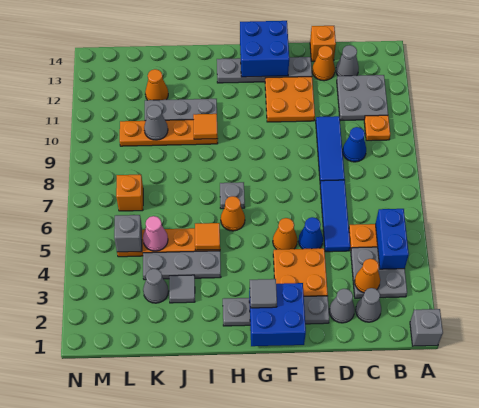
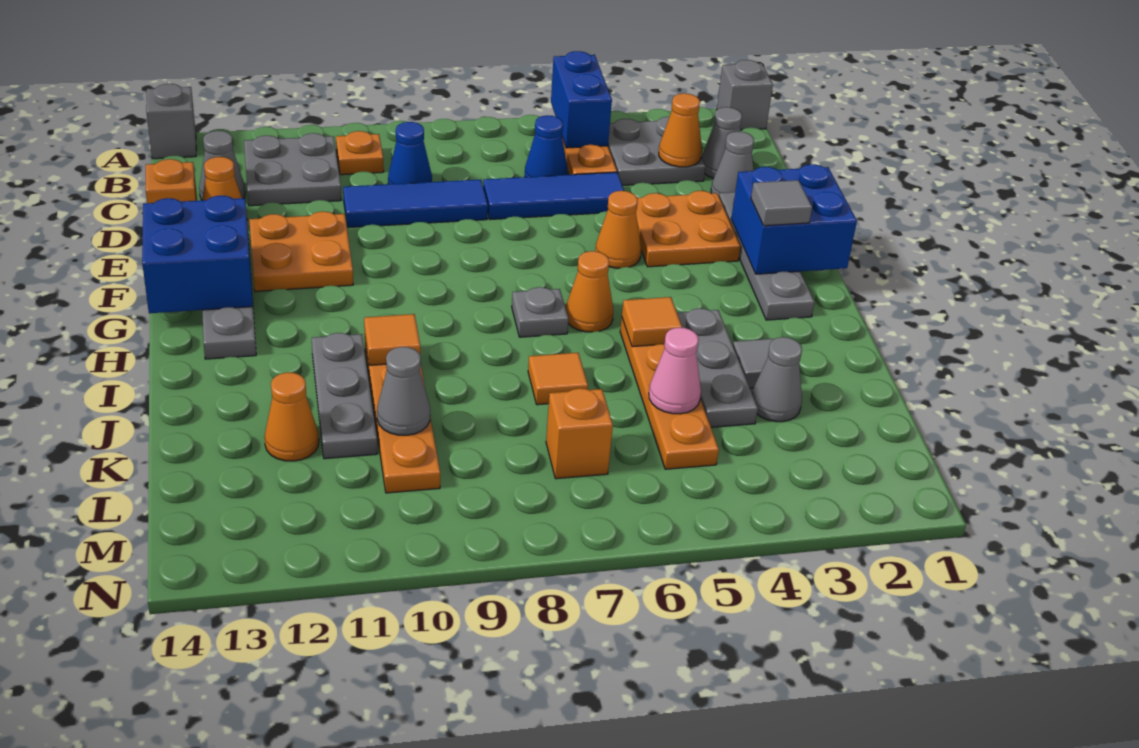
blue brick B4:B5 level 2 -> blue brick A5:B5 level 2
blue cone E5 level 1 -> blue cone C6 level 1
none -> orange tile J7 level 1
grey brick L5 level 2 -> grey brick A14 level 1

